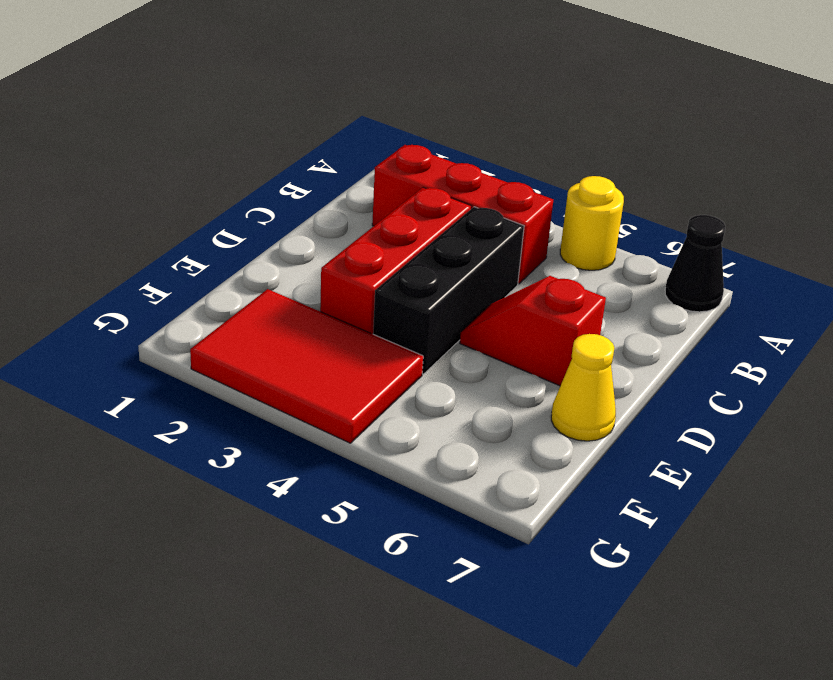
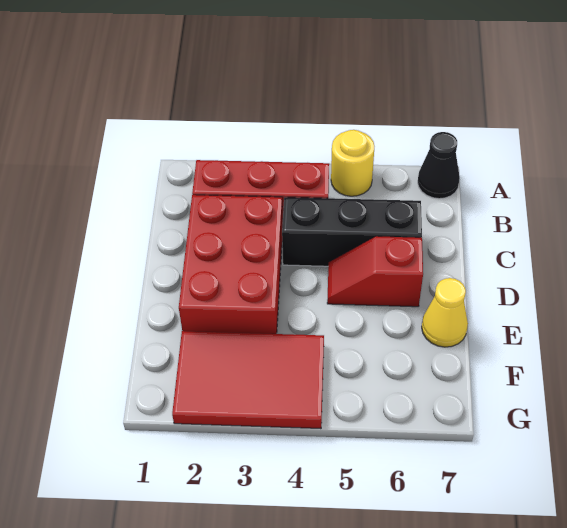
red brick C3:E3 level 1 -> red brick C2:E3 level 1
black brick C4:E4 level 1 -> black brick C4:C6 level 1

